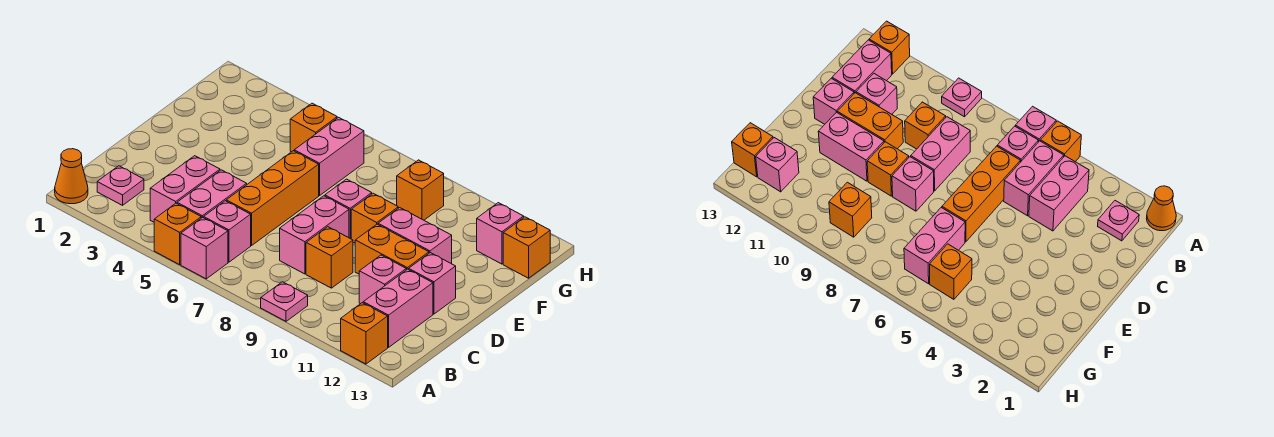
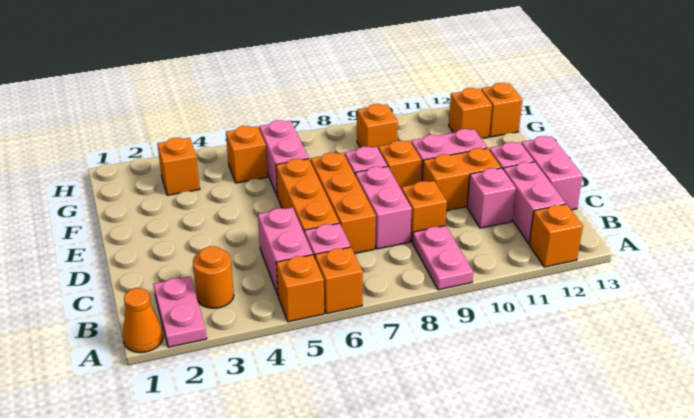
pink brick A6 level 1 -> orange brick A6 level 1
pink plate A9 level 1 -> pink plate A9:B9 level 1
pink plate B2 level 1 -> pink plate A2:B2 level 1
none -> orange round brick B3 level 1
pink brick B4:C4 level 1 -> pink brick C13:D13 level 1
none -> orange brick C7:E7 level 1
none -> orange brick G3 level 1
pink brick G12 level 1 -> orange brick G12 level 1

